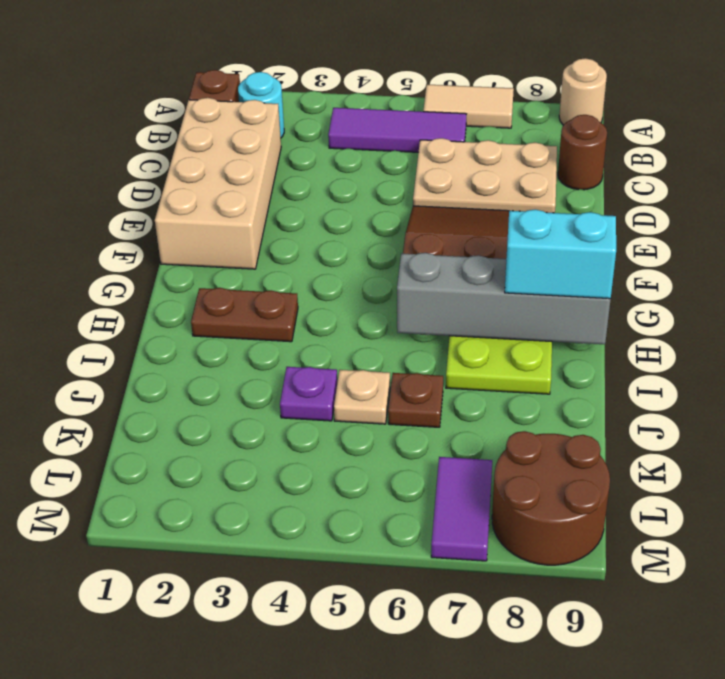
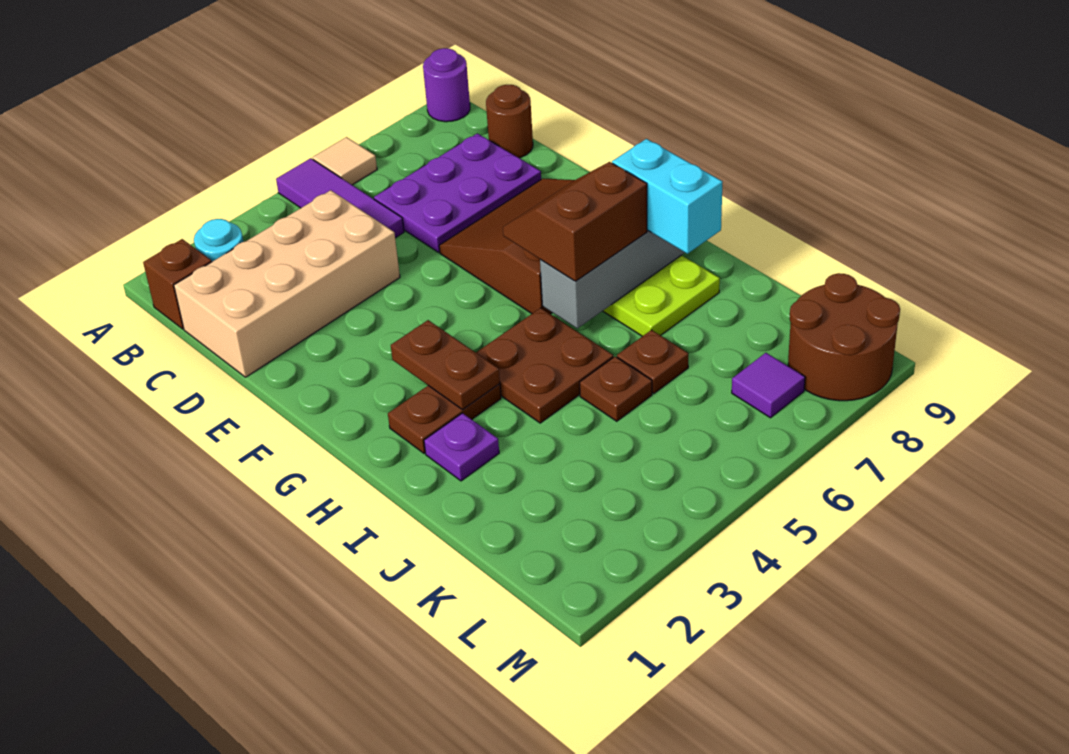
tan tile A6:A7 level 1 -> tan tile A6 level 1
tan round brick A9 level 1 -> purple round brick A9 level 1
purple tile B4:B6 level 1 -> purple tile A5:C5 level 1
tan brick C1:F2 level 1 -> tan brick C1:D4 level 1
tan plate C6:D8 level 1 -> purple plate C6:D8 level 1
none -> brown plate G3:H3 level 2
none -> brown slope G6:H7 level 3 top H
none -> brown plate H4:I5 level 1
cyan brick H8:H9 level 3 -> cyan brick H8:I8 level 3
purple plate J4 level 1 -> purple plate I2 level 1
tan plate J5 level 1 -> brown plate J5 level 1
purple tile L7:M7 level 1 -> purple tile L7 level 1

